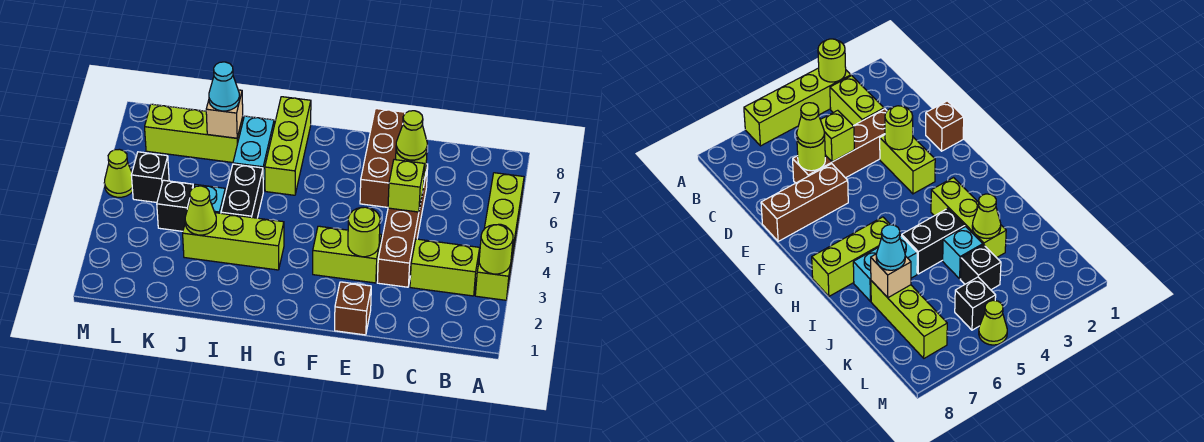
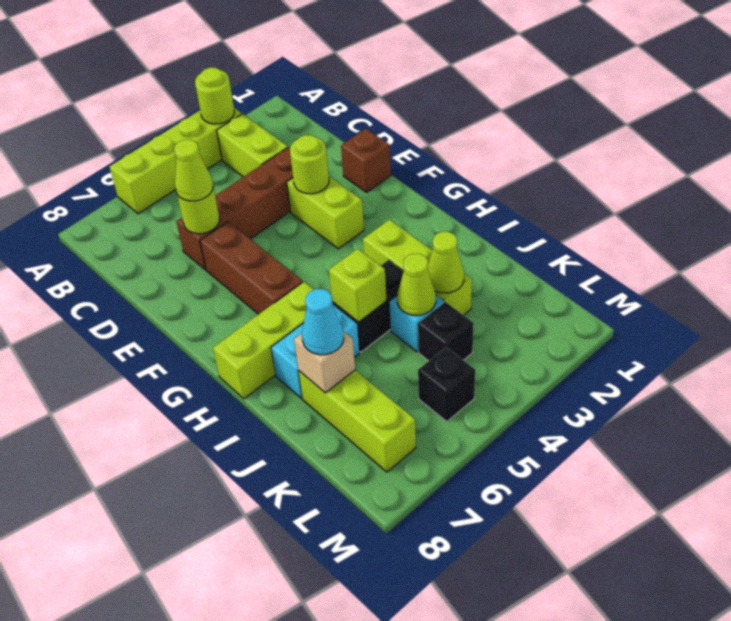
lime brick D5 level 2 -> lime brick I5 level 2
brown brick E6:E8 level 1 -> brown brick E6:G6 level 1
lime cone M5 level 1 -> lime cone J4 level 2

